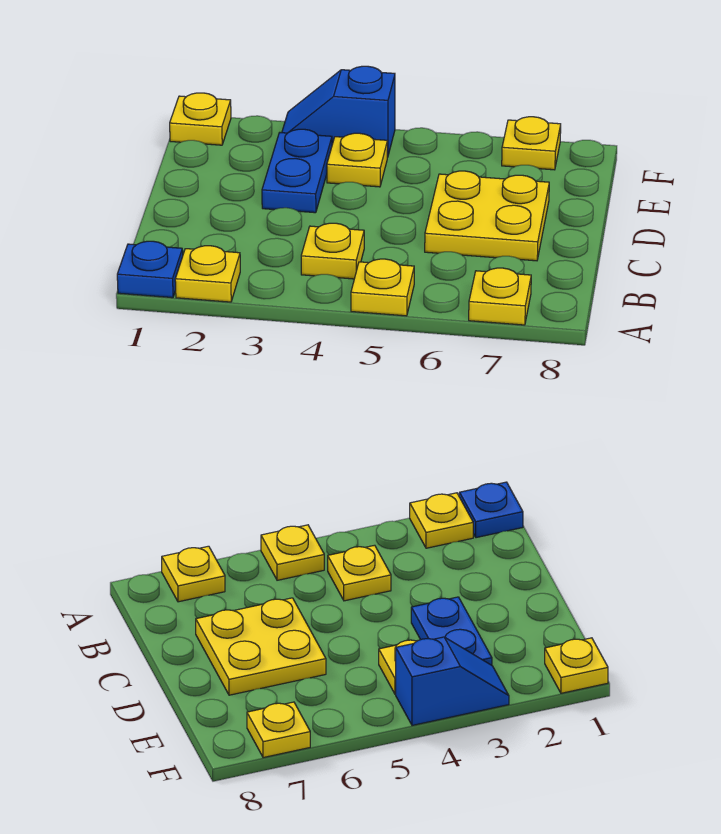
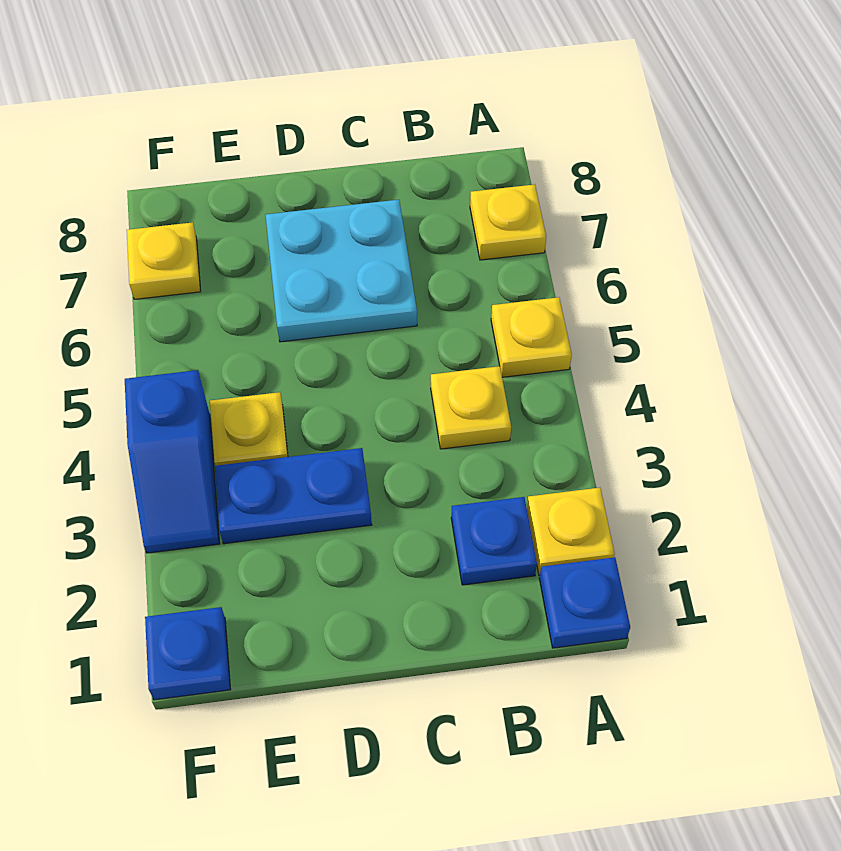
none -> blue plate B2 level 1
yellow plate C6:D7 level 1 -> cyan plate C6:D7 level 1
yellow plate F1 level 1 -> blue plate F1 level 1

